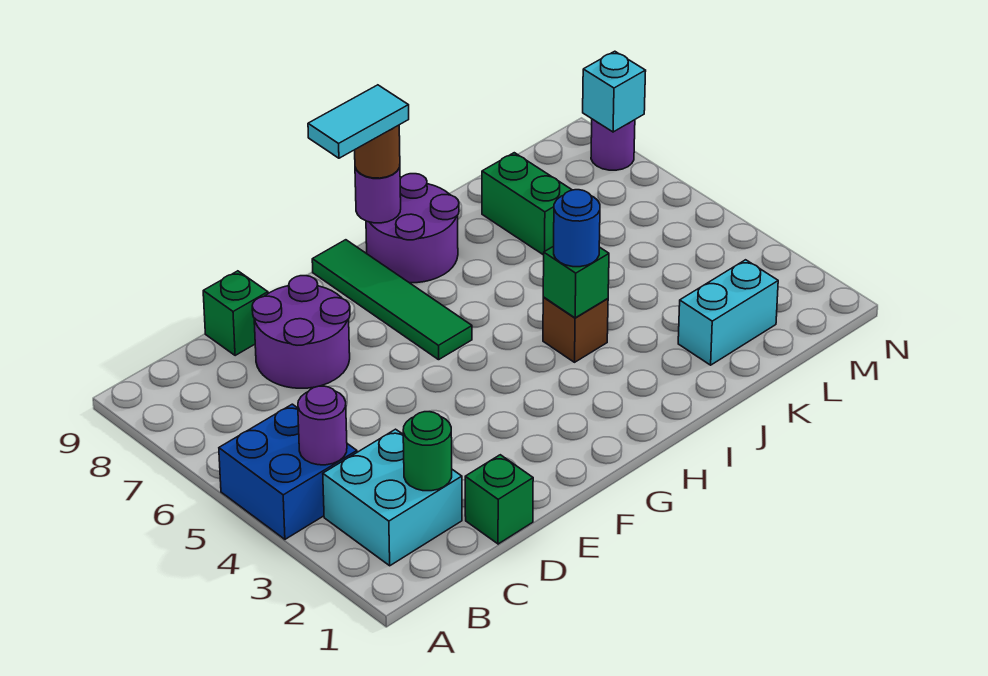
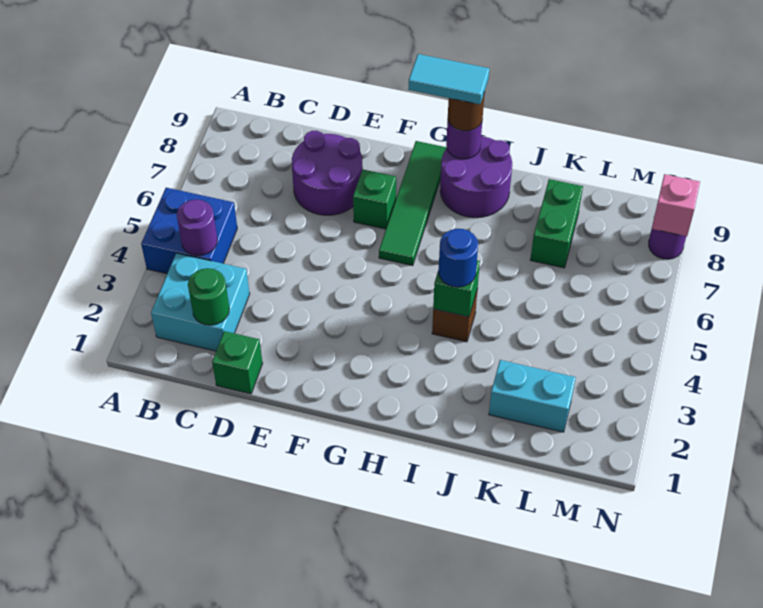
green brick D9 level 1 -> green brick F7 level 1
cyan brick N8 level 2 -> pink brick N8 level 2

